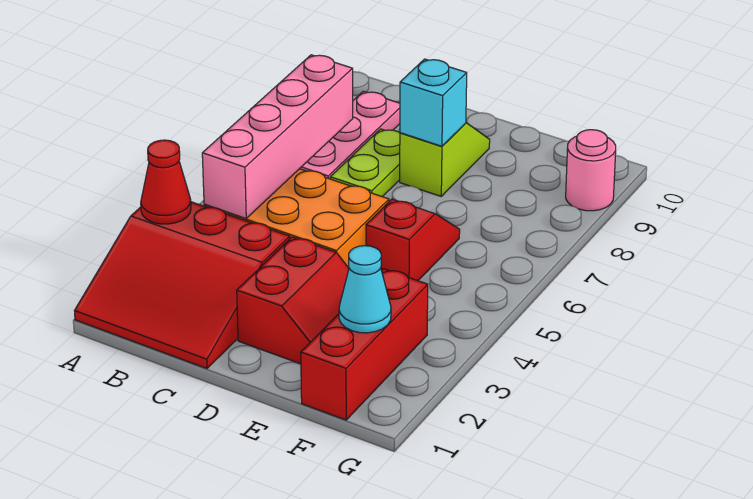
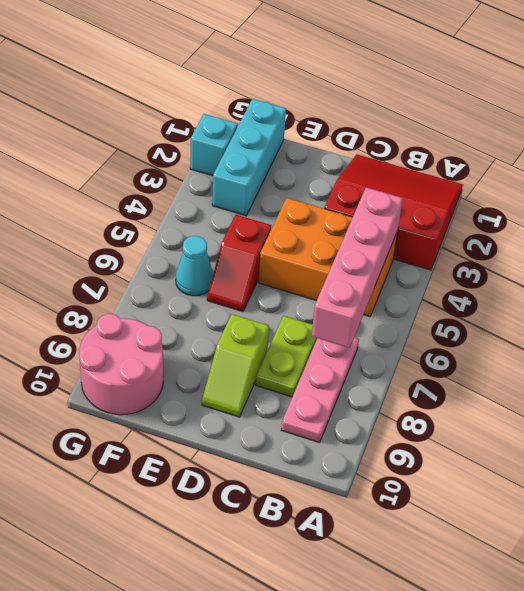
red cone A3 level 2 -> none
red slope D2:E3 level 1 top D -> none
cyan brick D8 level 2 -> cyan brick G2 level 1
red brick F1:F3 level 1 -> cyan brick F1:F3 level 1
cyan cone F2 level 2 -> cyan cone F6 level 1
pink round brick G9 level 1 -> pink round brick F9:G10 level 1

